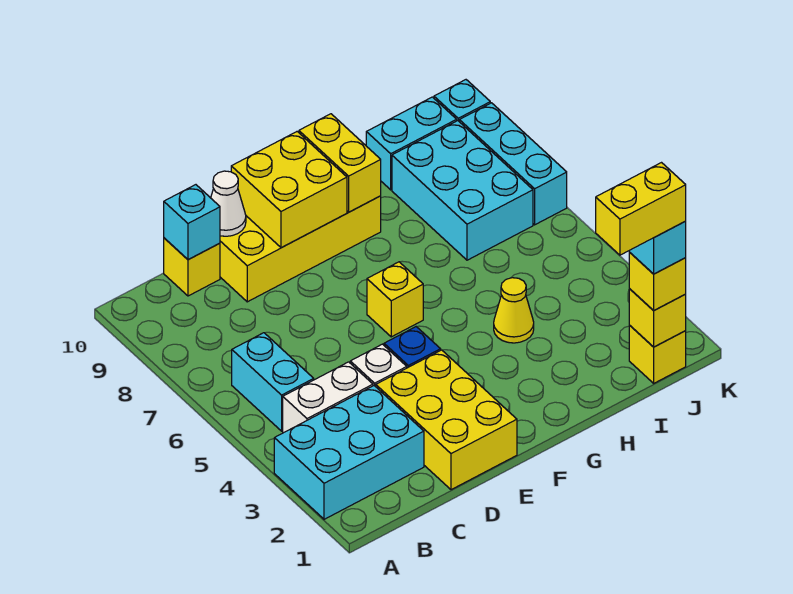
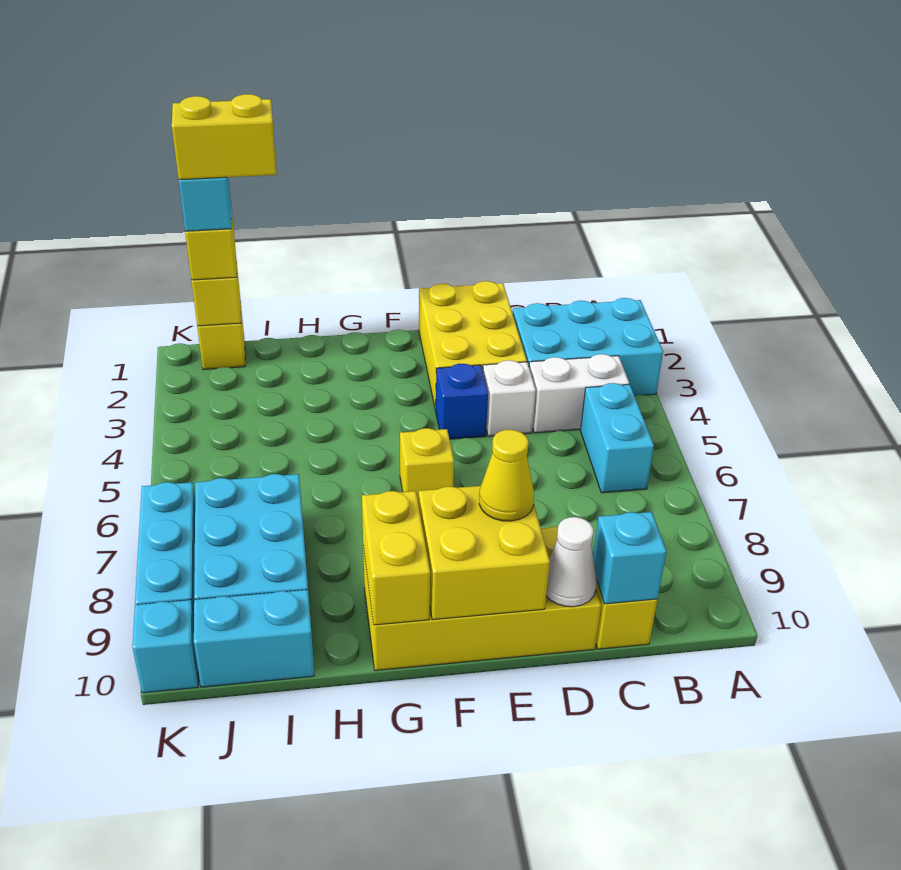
yellow cone H4 level 1 -> yellow cone E9 level 3

